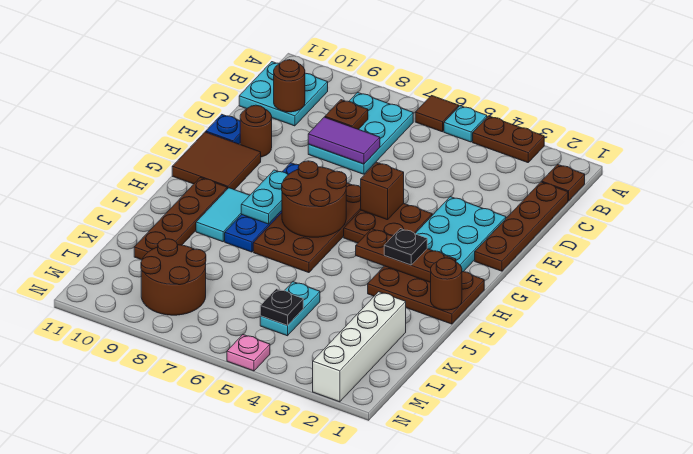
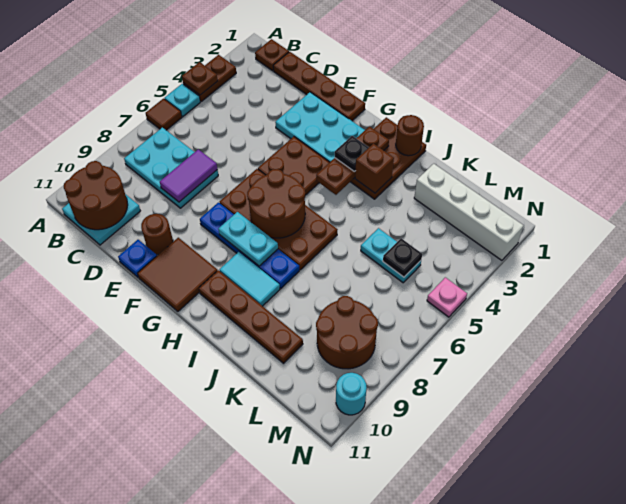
brown plate C8 level 2 -> brown plate A4 level 2
brown round brick C10 level 2 -> brown round brick B10:C11 level 2
brown brick F5 level 2 -> brown brick I3 level 2
none -> cyan round brick N10 level 1

